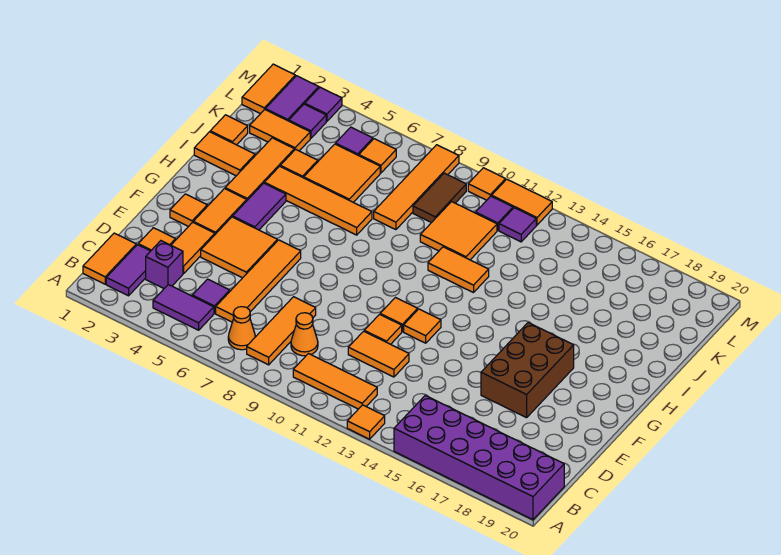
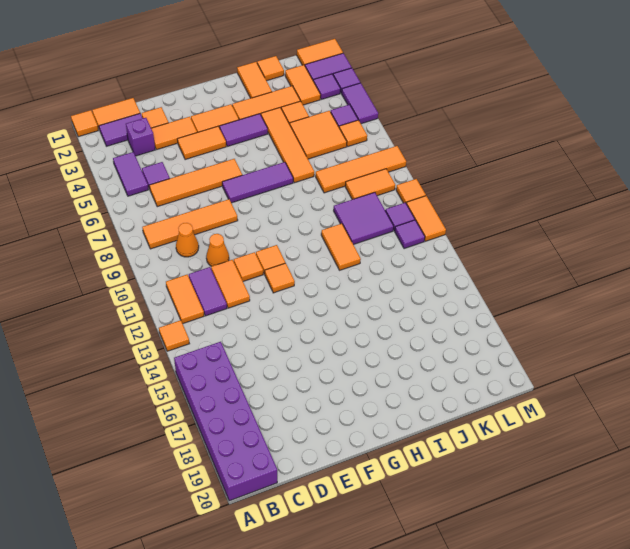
orange cone B7 level 1 -> orange cone D10 level 1
orange tile B8:D8 level 1 -> orange tile B8:E8 level 1
orange tile B10:B12 level 1 -> orange tile B11:B12 level 1
none -> purple tile C11:C12 level 1
orange tile E4:F5 level 1 -> orange tile E4:F4 level 1
brown brick E16:G17 level 1 -> none
orange tile F2 level 1 -> orange tile A1 level 1
none -> purple tile F7:H7 level 1
orange tile J10:K11 level 1 -> purple tile J10:K11 level 1
brown tile K9:L9 level 1 -> orange tile K9:L9 level 1
none -> purple tile M4:M5 level 1

